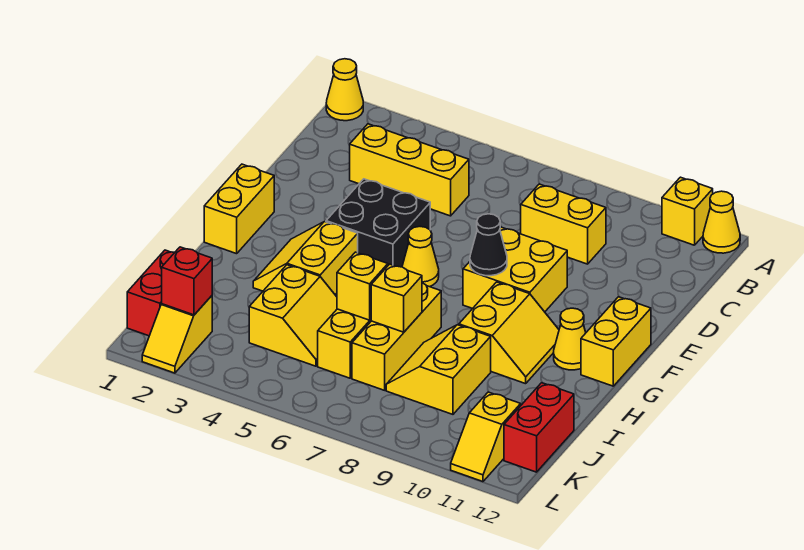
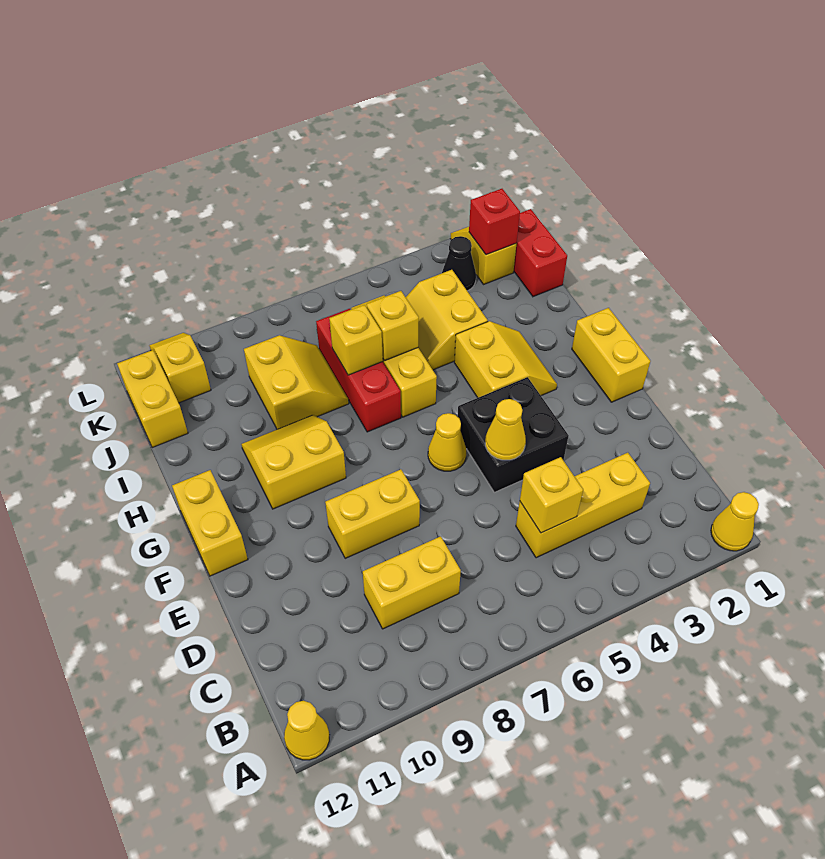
yellow brick A11 level 1 -> yellow brick C5 level 2
yellow brick E8:F9 level 1 -> yellow brick E8:E9 level 1
black cone F8 level 2 -> black cone K3 level 1
yellow slope G9:H10 level 1 top 9 -> yellow slope G9:H10 level 1 top G
yellow cone G11 level 1 -> yellow cone E5 level 2
yellow brick H7:J7 level 1 -> red brick H7:J7 level 1
red brick J12:K12 level 1 -> yellow brick J12:K12 level 1

